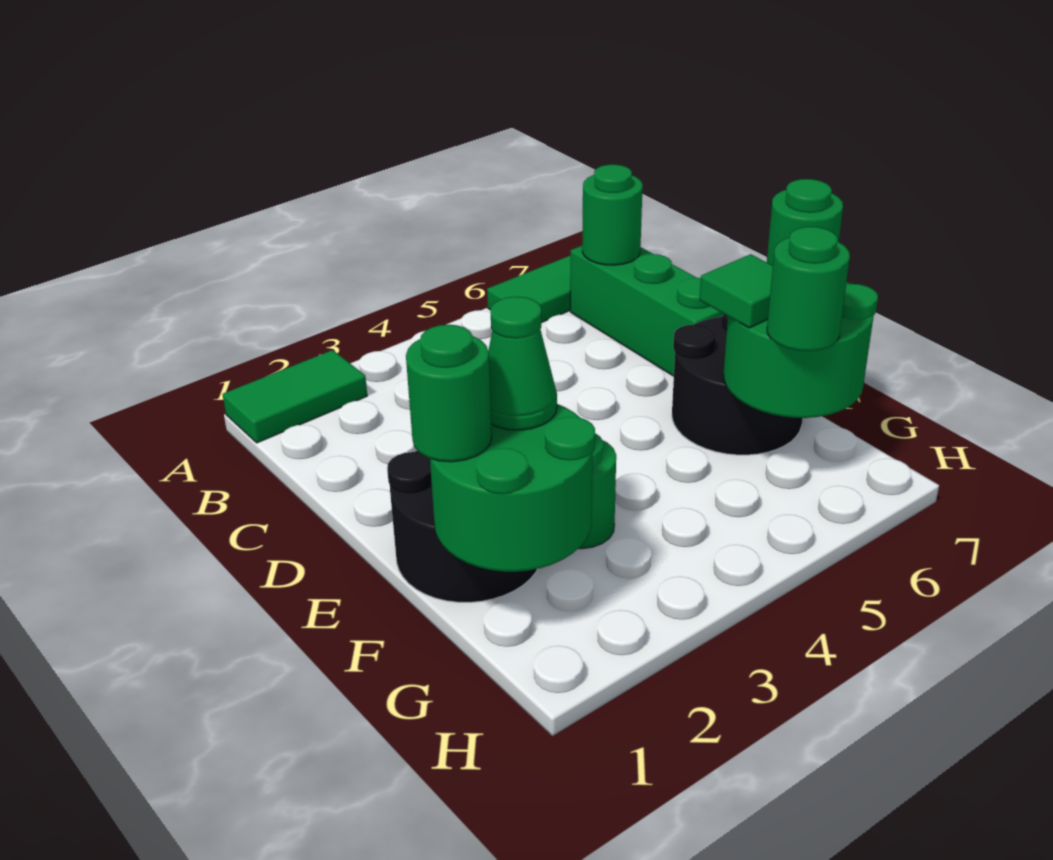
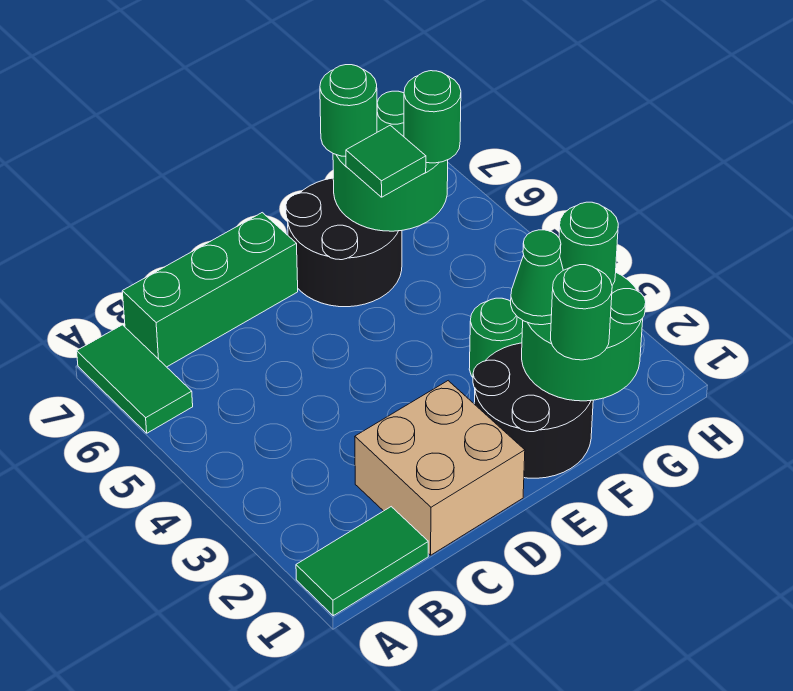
green tile A1:A2 level 1 -> green tile A1:B1 level 1
green round brick B7 level 2 -> green round brick G2 level 3
none -> tan brick C1:D2 level 1

